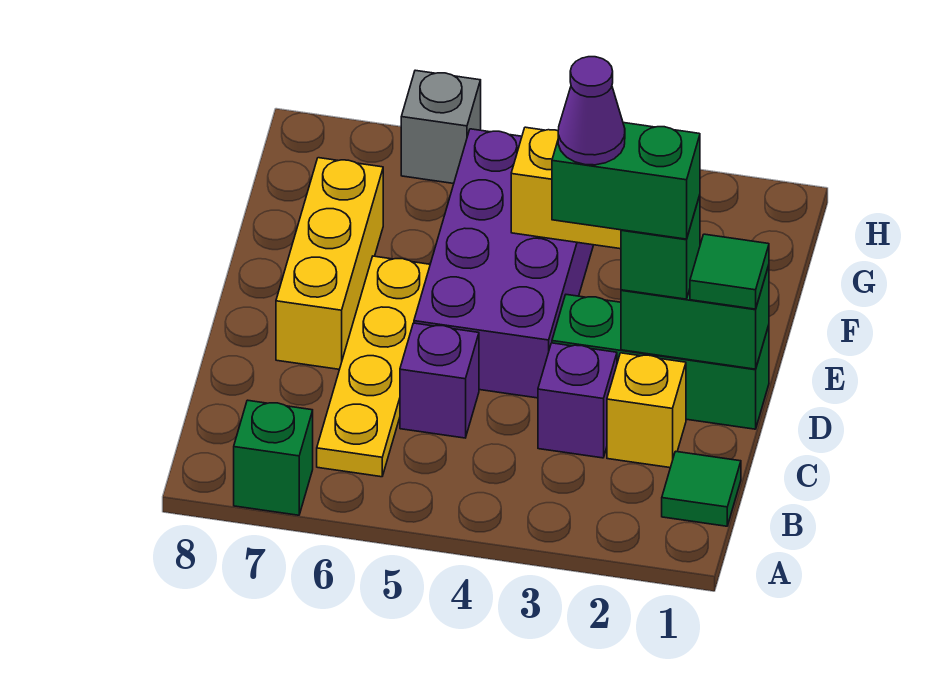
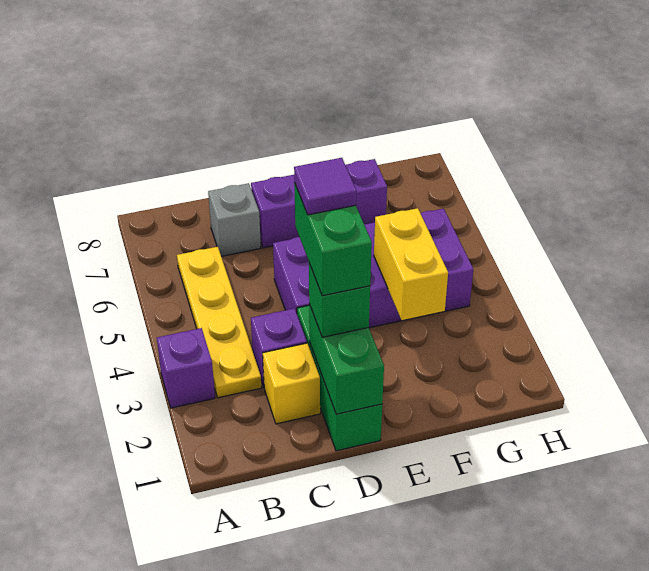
green brick A7 level 1 -> none
green tile B1 level 1 -> none
yellow plate B6:E6 level 1 -> yellow plate B3:B6 level 1
purple brick C5 level 1 -> purple brick A3 level 1
green tile D1 level 3 -> none
purple cone D3 level 5 -> purple tile D3 level 5
yellow brick D7:F7 level 1 -> purple brick D7:F7 level 1
grey brick H6 level 1 -> grey brick C7 level 1

